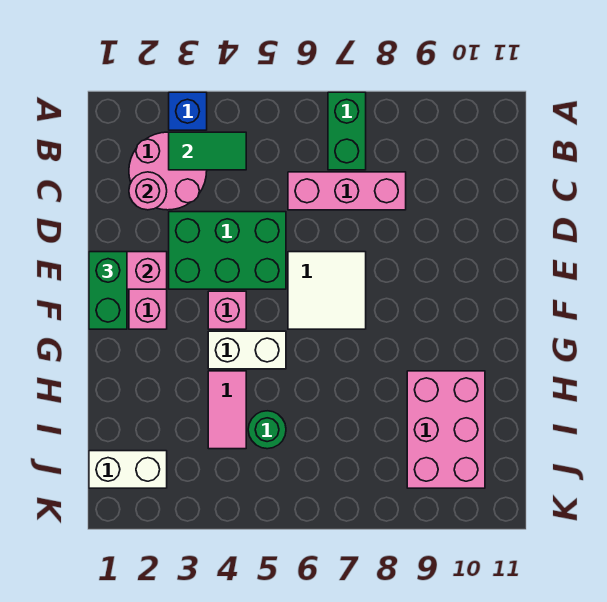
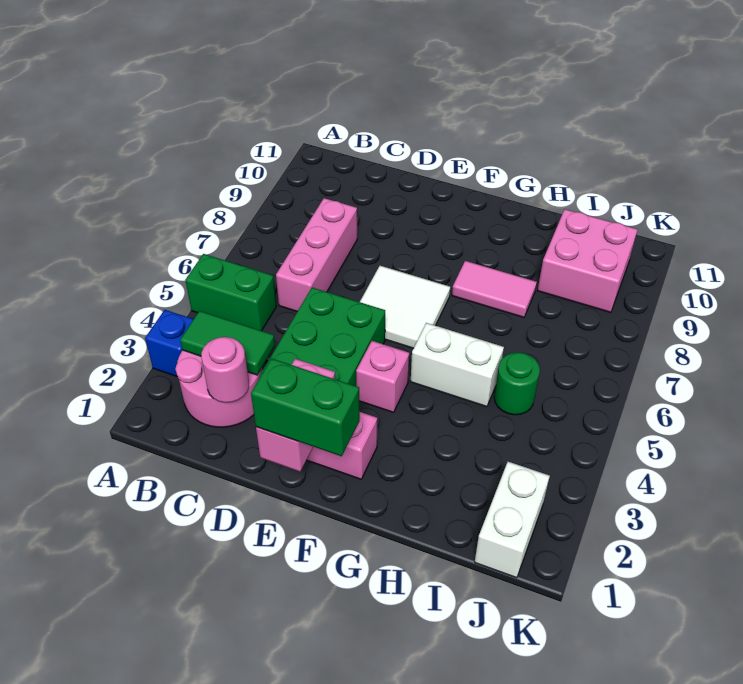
green brick A7:B7 level 1 -> green brick A5:B5 level 1
green tile B3:B4 level 2 -> green tile B3:C3 level 2
white brick G4:G5 level 1 -> white brick G5:H5 level 1
pink tile H4:I4 level 1 -> pink tile G8:H8 level 1
pink brick H9:J10 level 1 -> pink brick I9:J10 level 1

